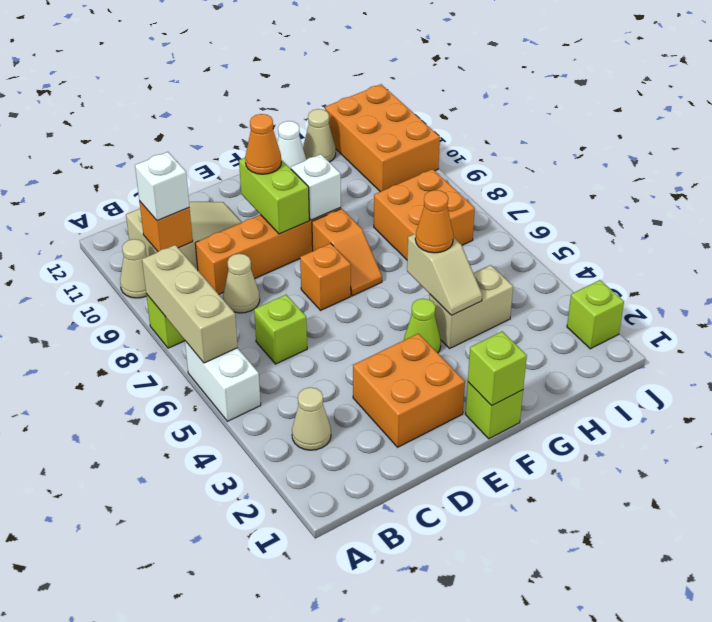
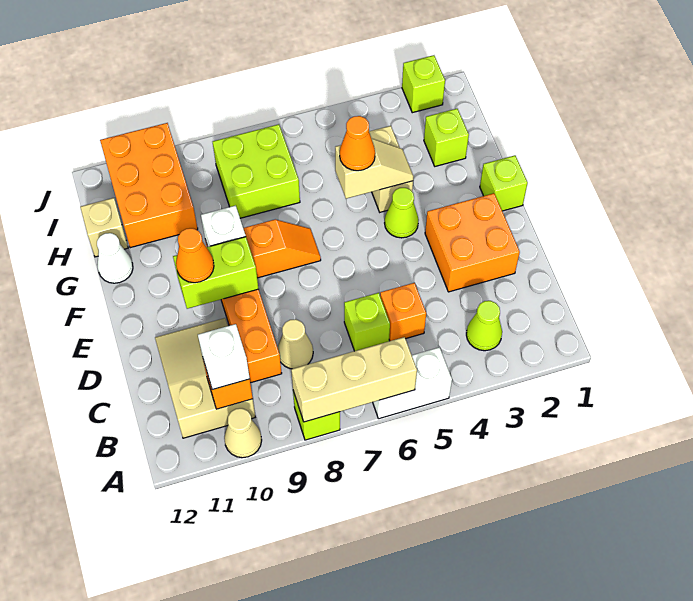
tan cone B3 level 1 -> lime cone B3 level 1
orange brick E7 level 1 -> orange brick C5 level 1
lime brick F1 level 2 -> lime brick H2 level 1
orange brick H7:I8 level 1 -> lime brick H7:I8 level 1
tan cone H12 level 1 -> tan brick H12 level 1
orange brick I10:J12 level 1 -> orange brick H10:J11 level 1

